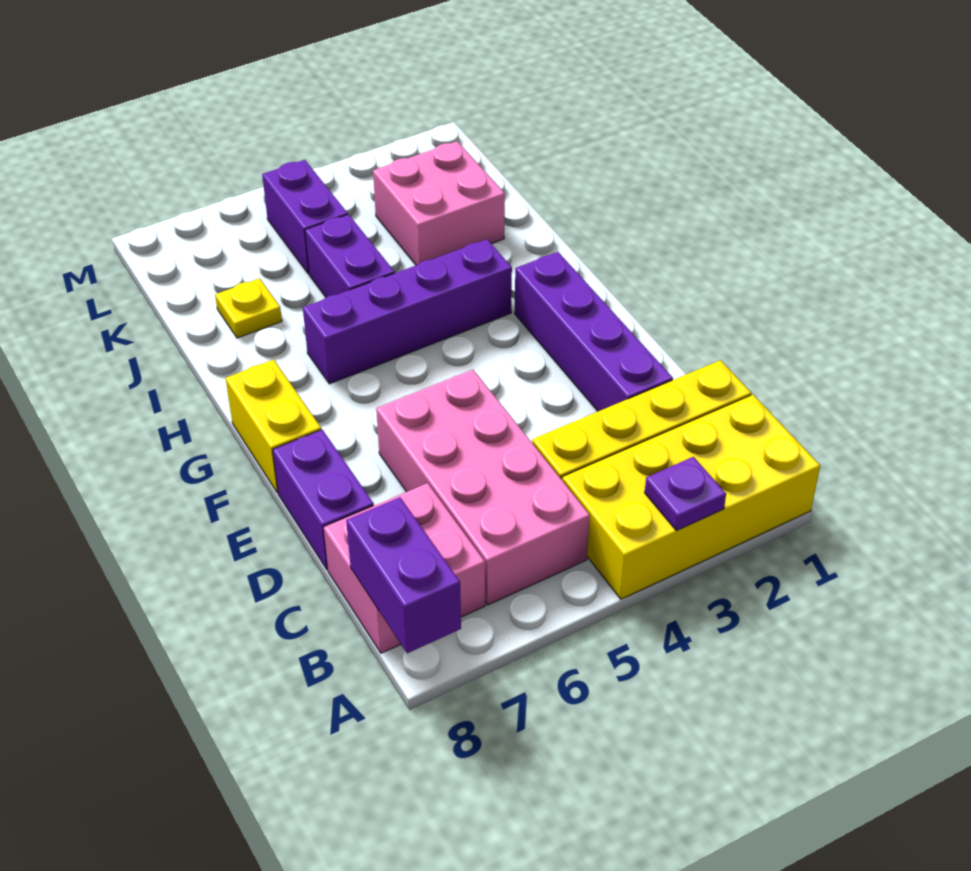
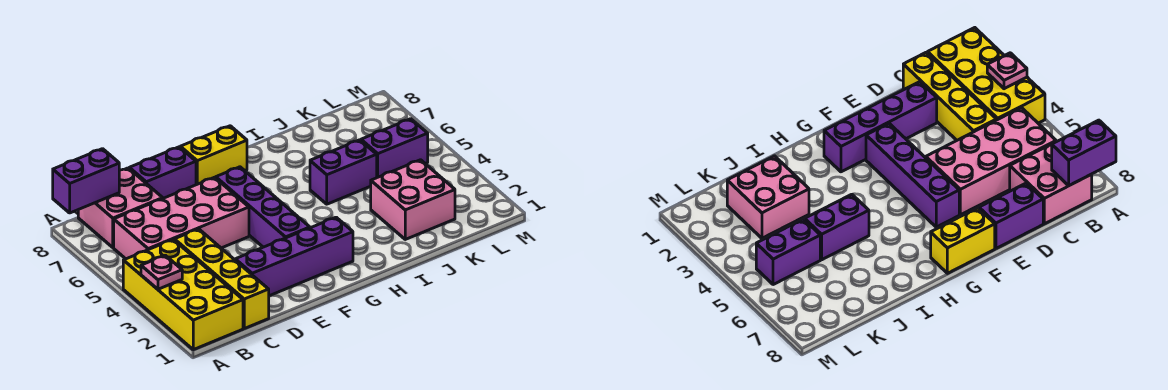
purple plate A3 level 2 -> pink plate A3 level 2
purple brick H3:H6 level 1 -> purple brick F3:F6 level 1
yellow plate J7 level 1 -> none

